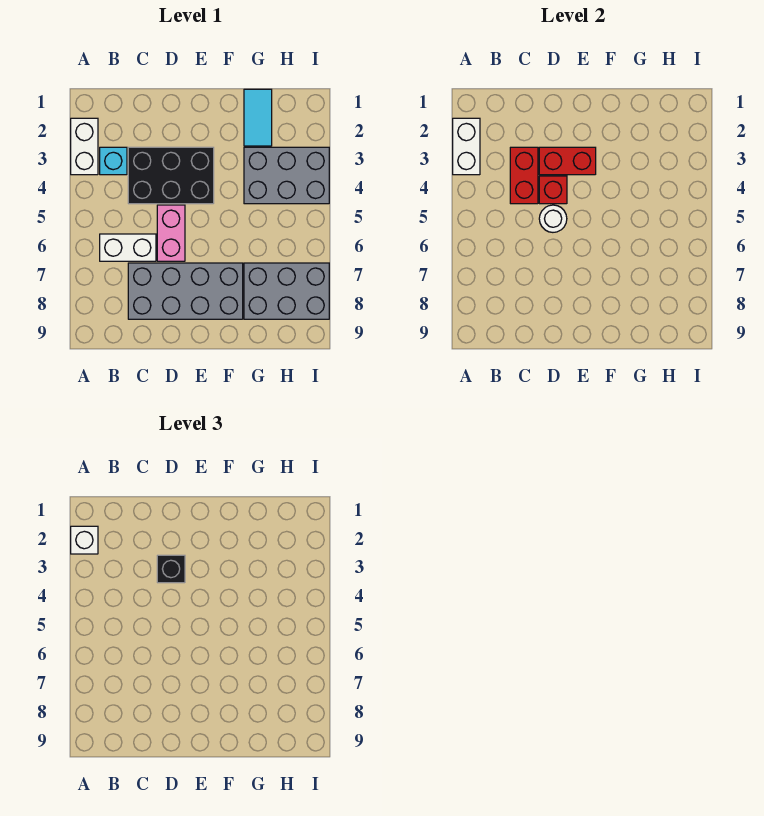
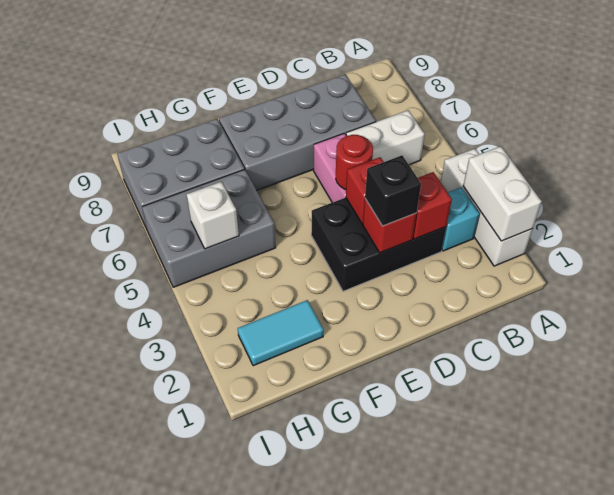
white brick A2:A3 level 1 -> white brick A2:A4 level 1
white brick A2 level 3 -> white brick H5 level 2
red brick C3:C4 level 2 -> red brick C3 level 2
red brick D3:E3 level 2 -> red brick D3 level 2
white round brick D5 level 2 -> red round brick D5 level 2
cyan tile G1:G2 level 1 -> cyan tile G2:H2 level 1
grey brick G3:I4 level 1 -> grey brick G5:I6 level 1

